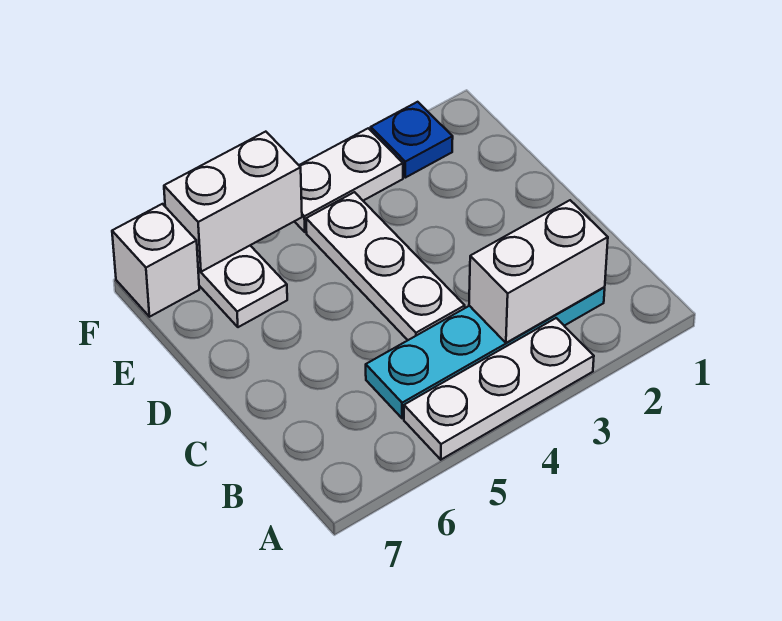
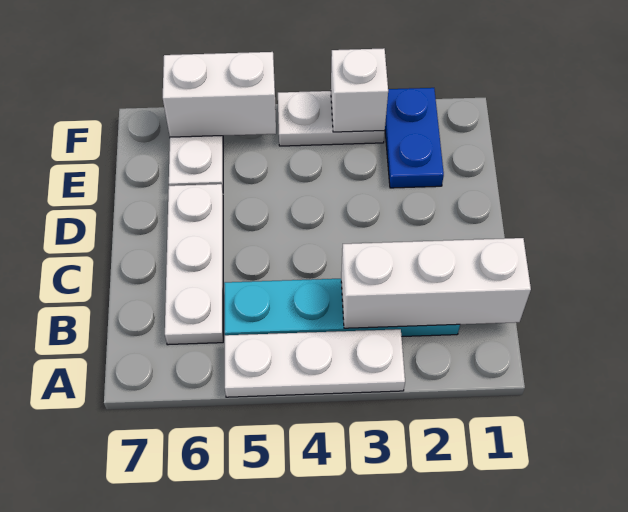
white brick B2:B3 level 2 -> white brick B1:B3 level 2
white plate C4:E4 level 1 -> white plate B6:D6 level 1
blue plate F2 level 1 -> blue plate E2:F2 level 1
white brick F7 level 1 -> white brick F3 level 2

